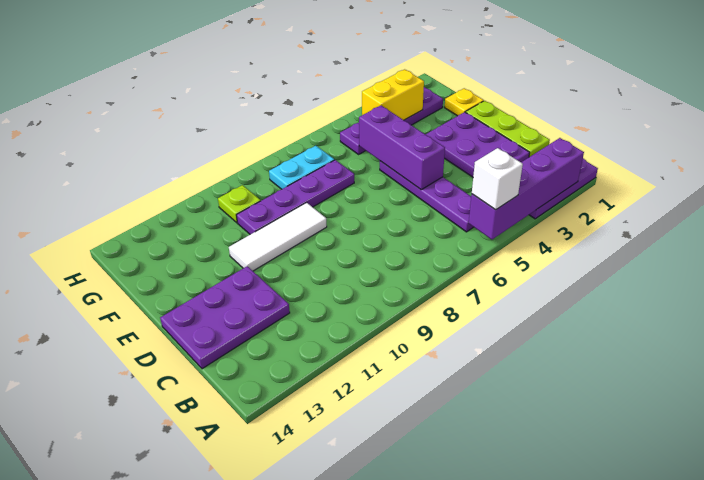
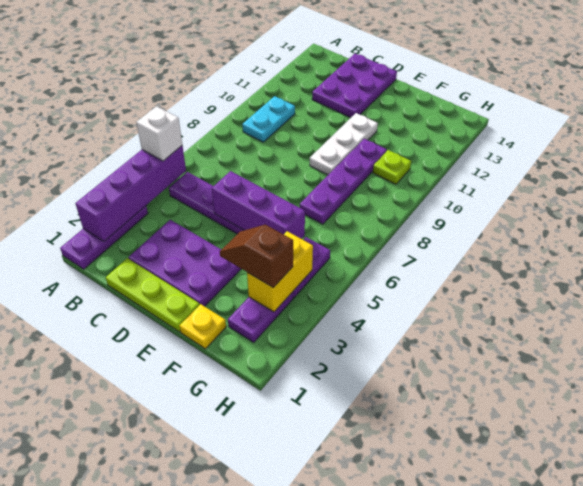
white tile E9:E11 level 1 -> white plate E9:E11 level 1
none -> brown slope F3:G3 level 3 top G
cyan plate G7:G8 level 1 -> cyan plate B9:B10 level 1

